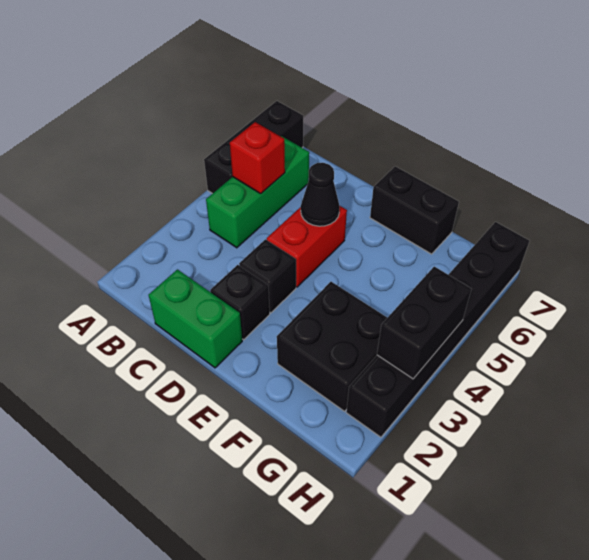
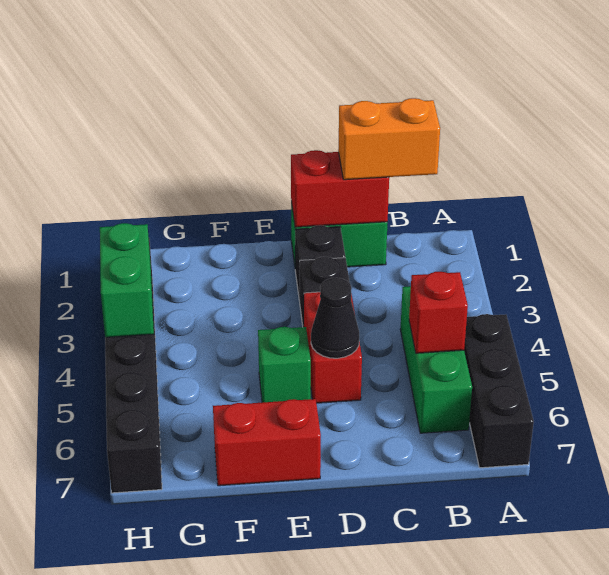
none -> orange brick B1:C1 level 3
none -> red brick C1:D1 level 2
none -> green brick E5 level 1
black brick E7:F7 level 1 -> red brick E7:F7 level 1
black brick F2:G3 level 1 -> none
black brick H3:H4 level 2 -> green brick H3:H4 level 2

